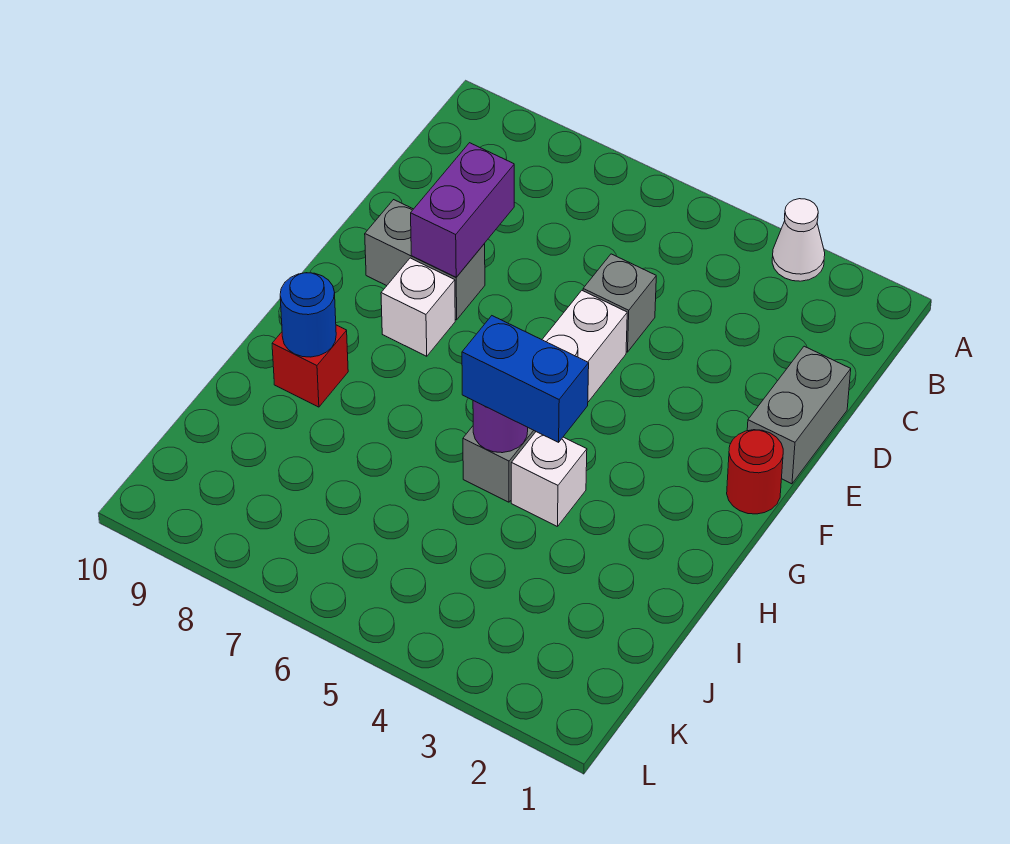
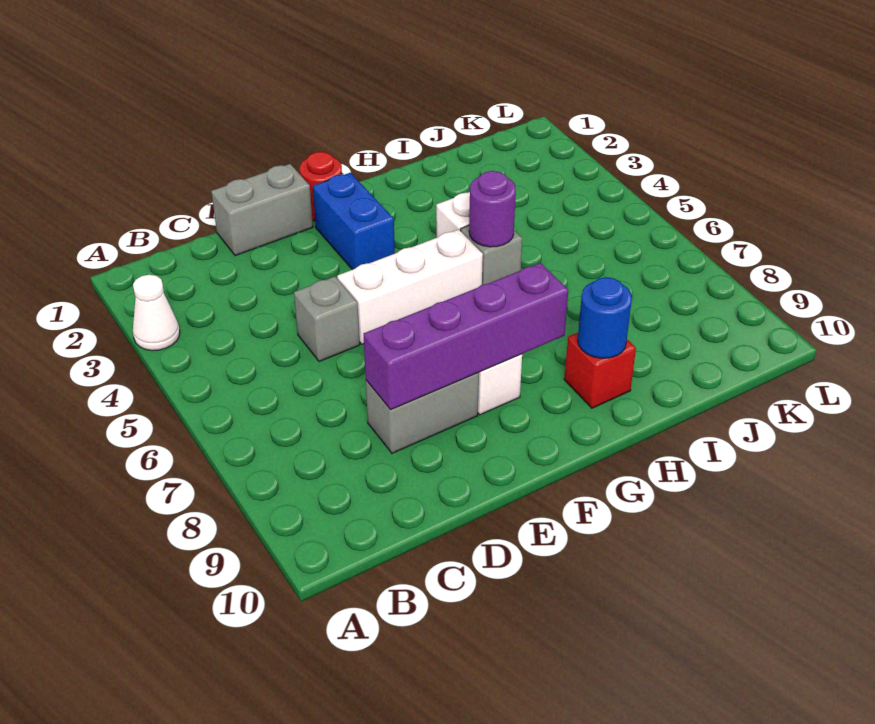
purple brick D8:E8 level 2 -> purple brick D8:G8 level 2
grey brick E8:E9 level 1 -> grey brick D8:E8 level 1
blue brick H4:H5 level 3 -> blue brick F2:F3 level 1

